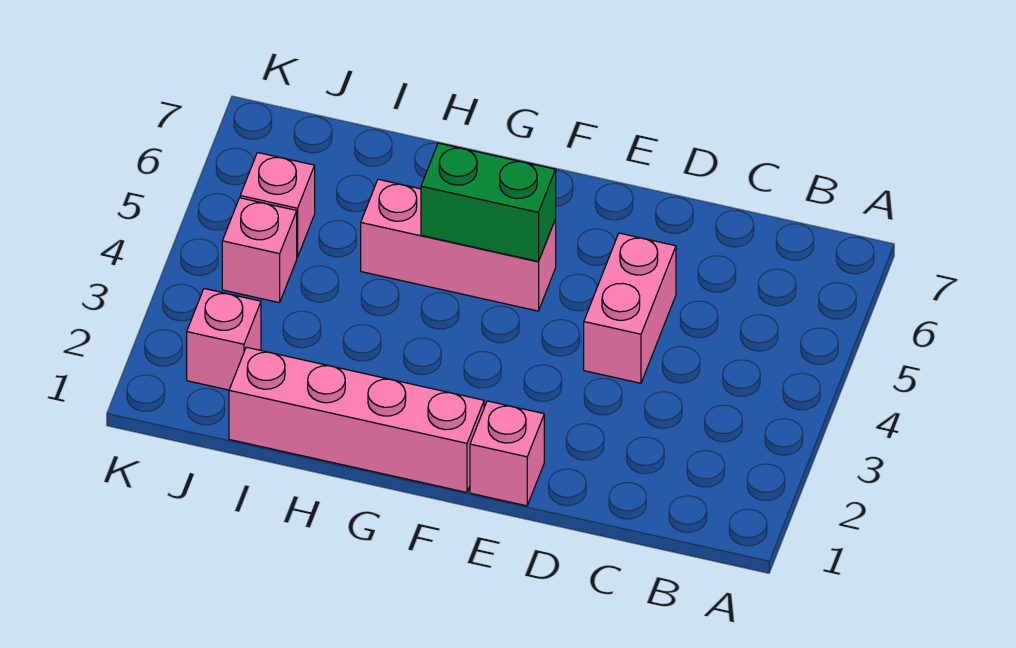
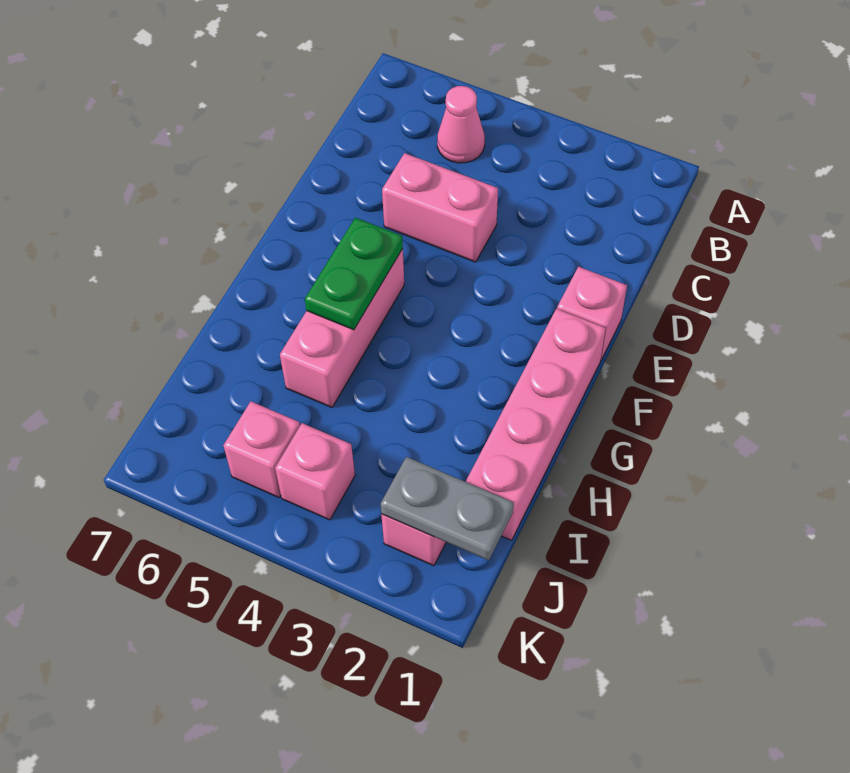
none -> pink cone B5 level 1
green brick F5:G5 level 2 -> green plate F5:G5 level 2
none -> grey plate J1:J2 level 2

